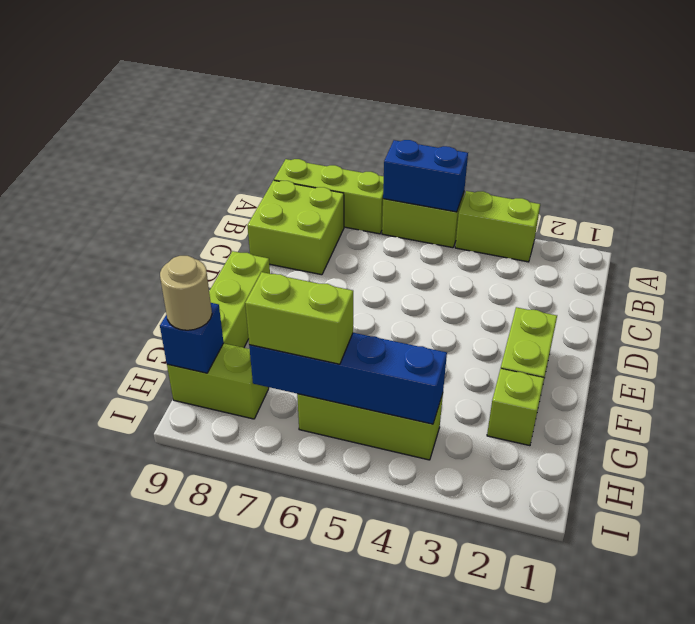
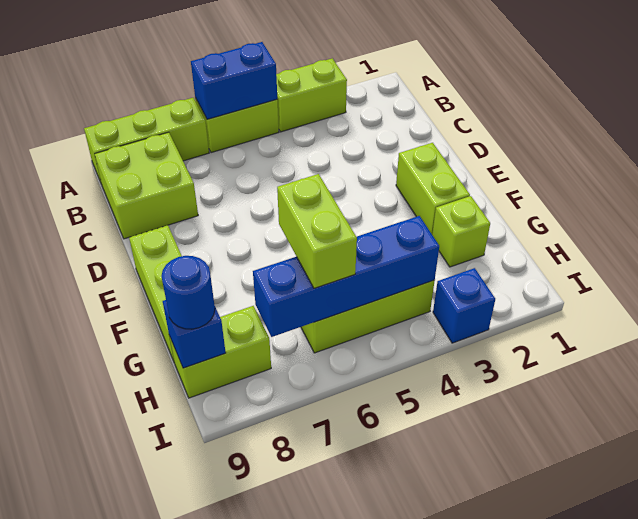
lime brick H6:H7 level 3 -> lime brick G6:H6 level 3
tan round brick H9 level 3 -> blue round brick H9 level 3
none -> blue brick I3 level 1

